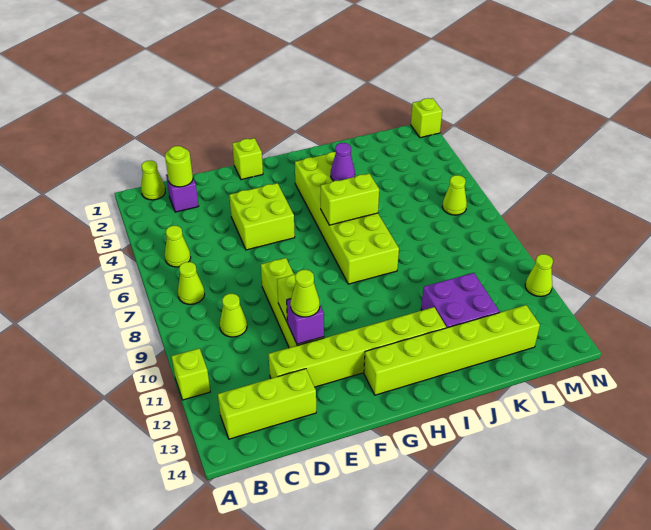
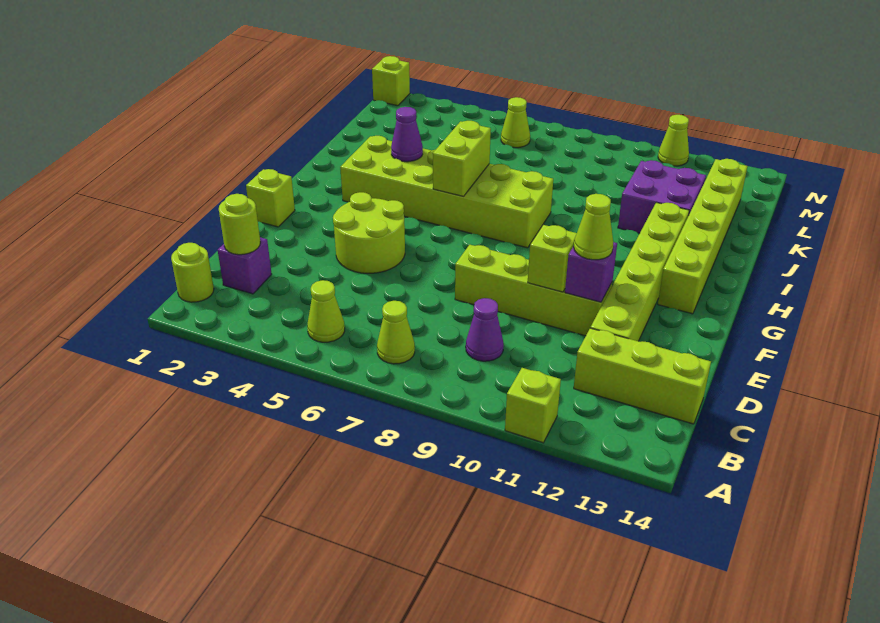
lime cone B1 level 1 -> lime round brick B1 level 1
lime brick B13:D13 level 1 -> lime brick C12:C14 level 1
lime cone C9 level 1 -> purple cone C9 level 1
lime brick E4:F5 level 1 -> lime round brick E4:F5 level 1

